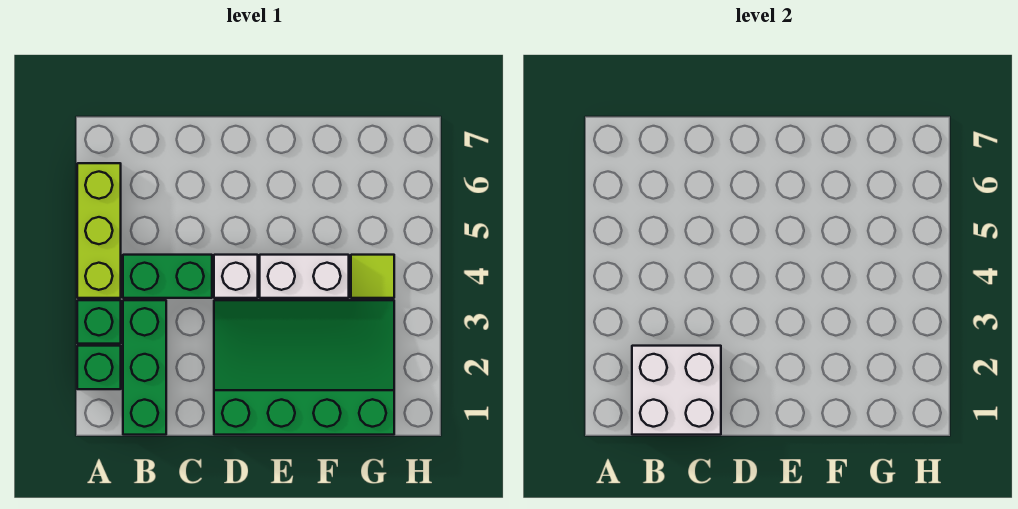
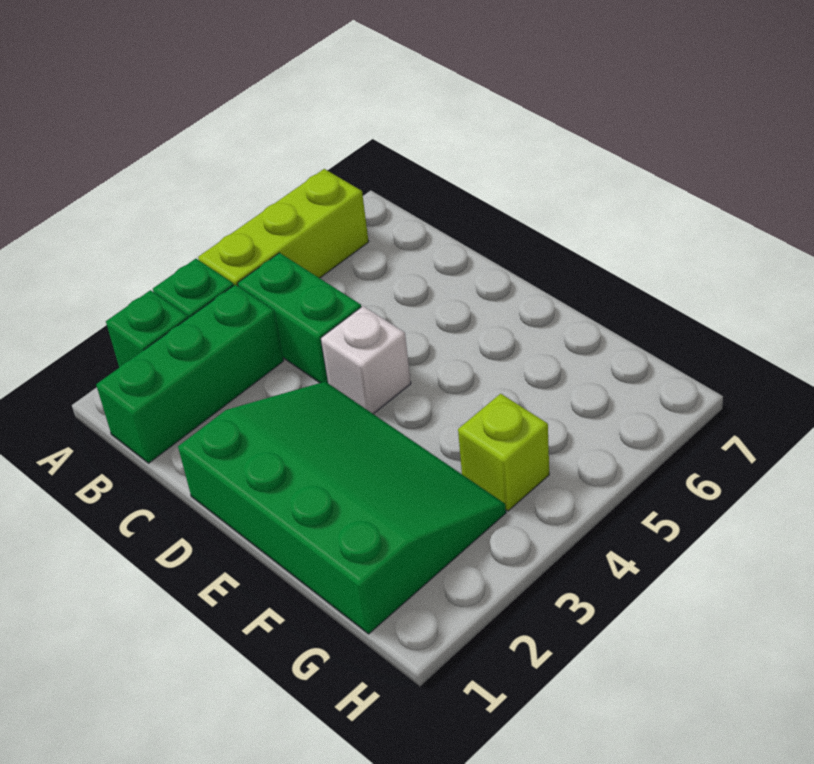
white brick B1:C2 level 2 -> none
white brick E4:F4 level 1 -> none
lime tile G4 level 1 -> lime brick G4 level 1

